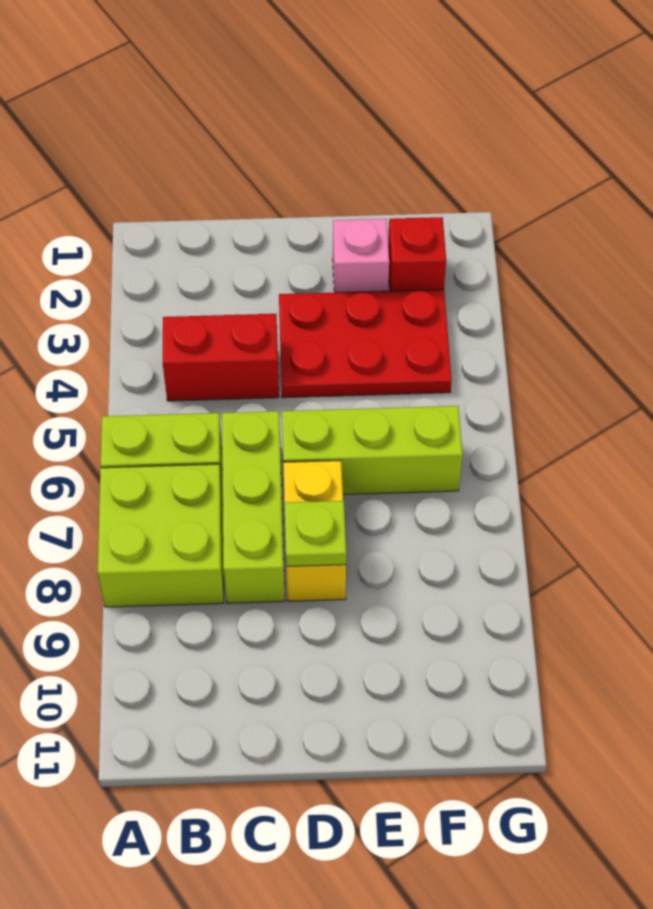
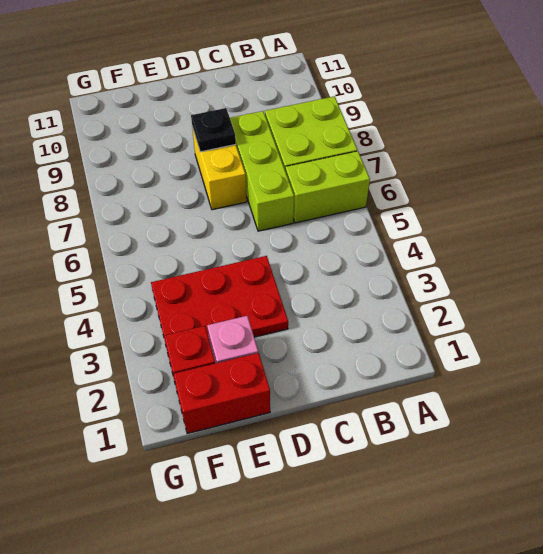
red brick B4:C4 level 1 -> red brick E1:F1 level 1
lime brick D6:F6 level 1 -> none
lime plate D8 level 2 -> black plate D8 level 2

